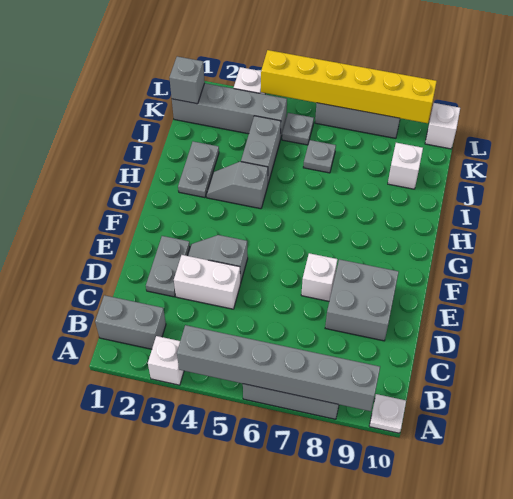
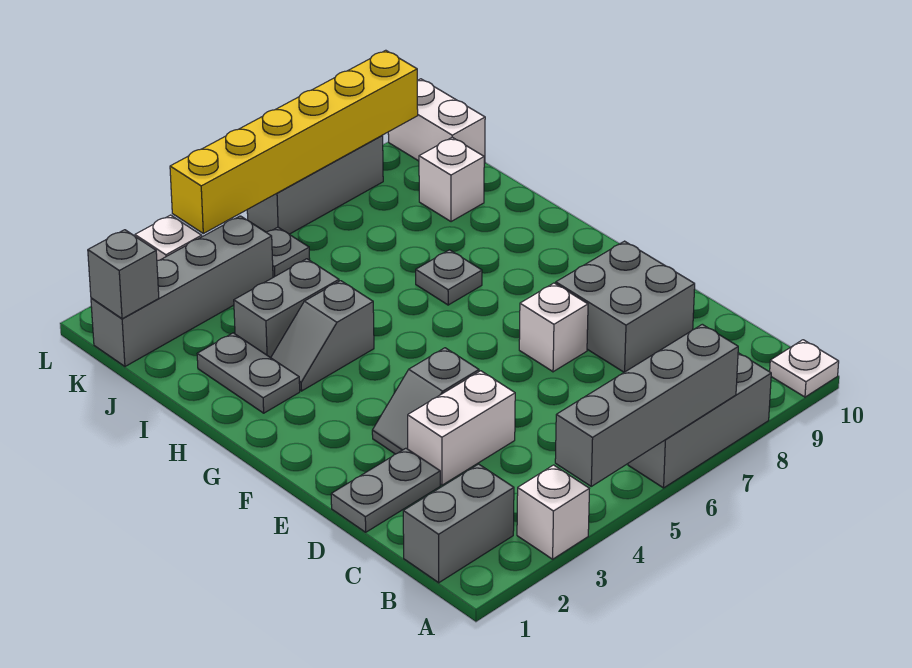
grey brick A4:A9 level 2 -> grey brick A4:A7 level 2
grey plate D2:E2 level 1 -> grey plate D1:D2 level 1
grey brick I4:J4 level 1 -> grey brick I3:I4 level 1
grey plate J6 level 1 -> grey plate H7 level 1
white brick L10 level 1 -> white brick K10:L10 level 1

